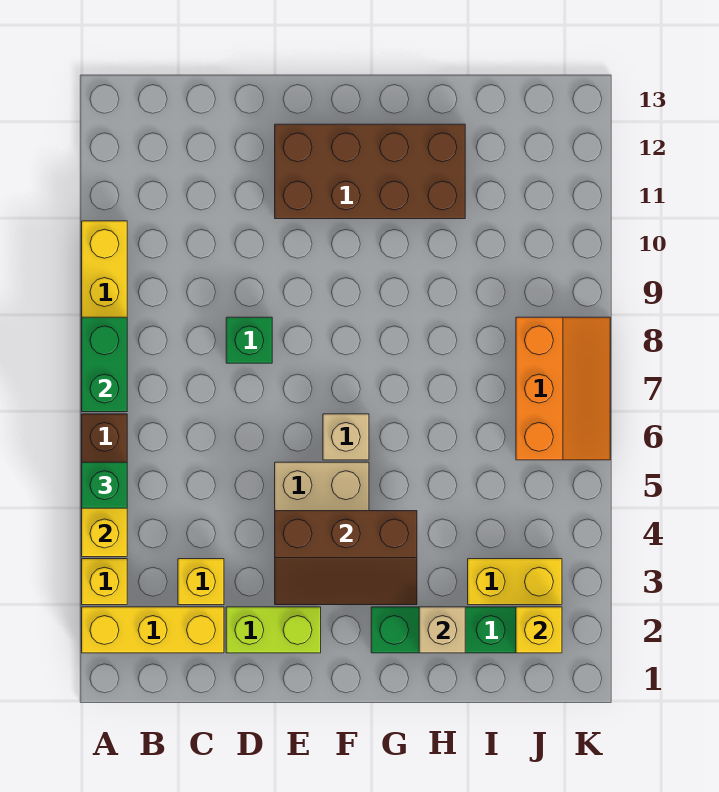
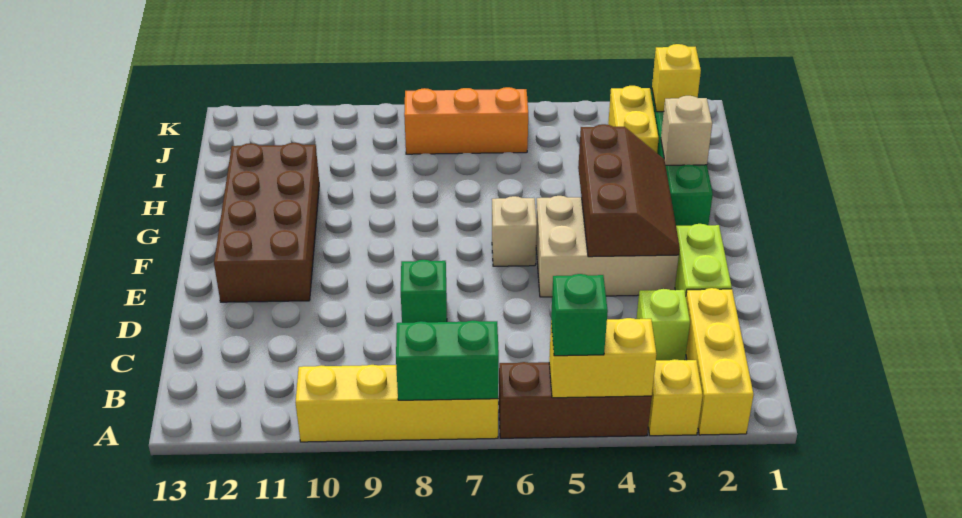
yellow brick C3 level 1 -> lime brick C3 level 1

